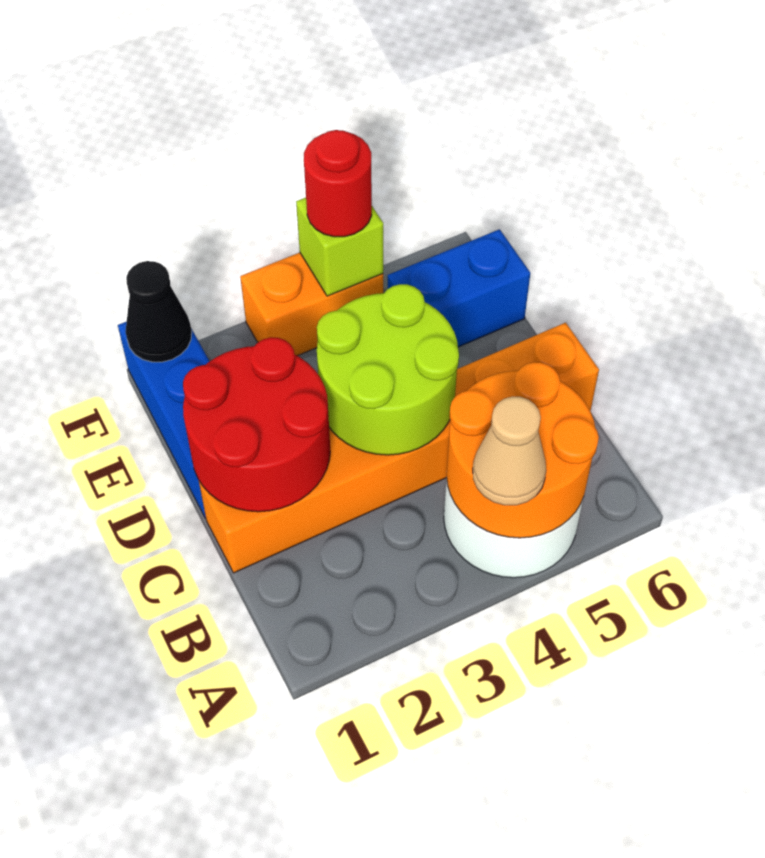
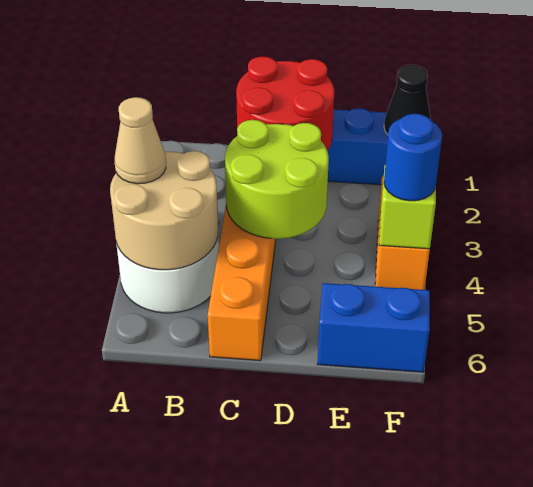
orange round brick A4:B5 level 2 -> tan round brick A4:B5 level 2
blue brick E5:E6 level 1 -> blue brick E6:F6 level 1
red round brick F4 level 3 -> blue round brick F4 level 3

